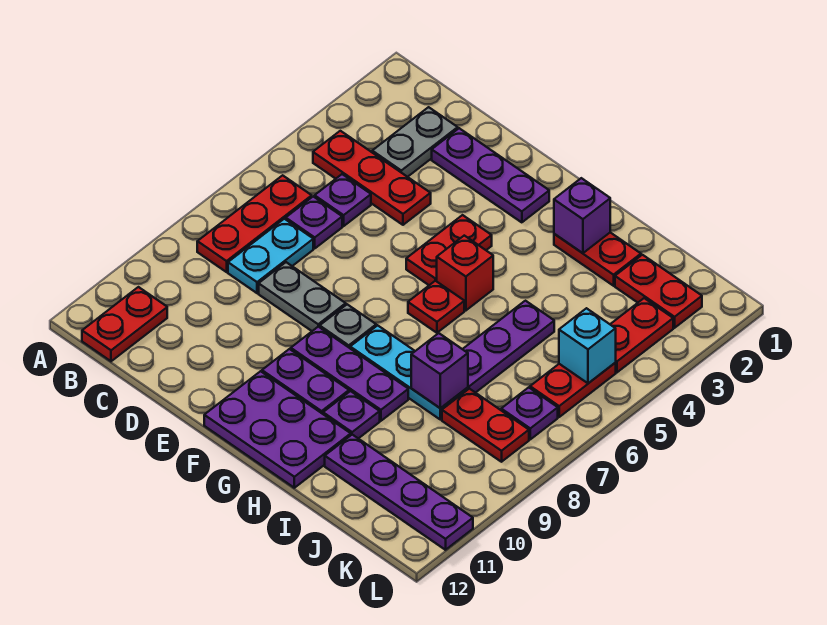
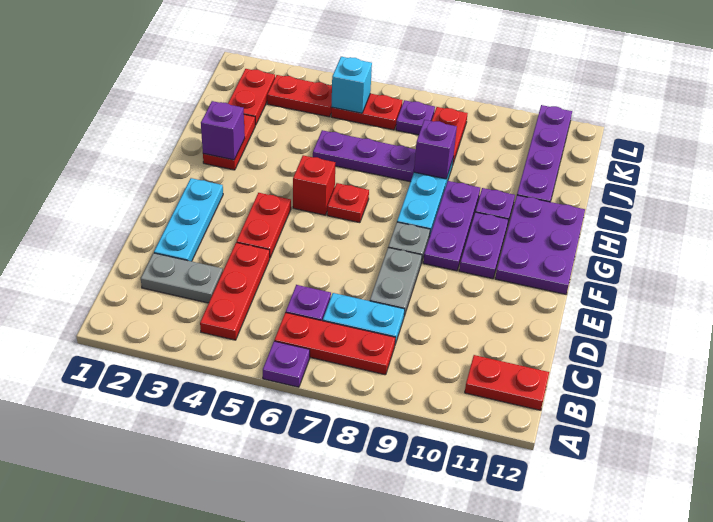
purple plate C5 level 1 -> purple plate A6 level 1
purple plate D2:F2 level 1 -> cyan plate D2:F2 level 1
red plate F4:F5 level 1 -> red plate E4:F4 level 1

